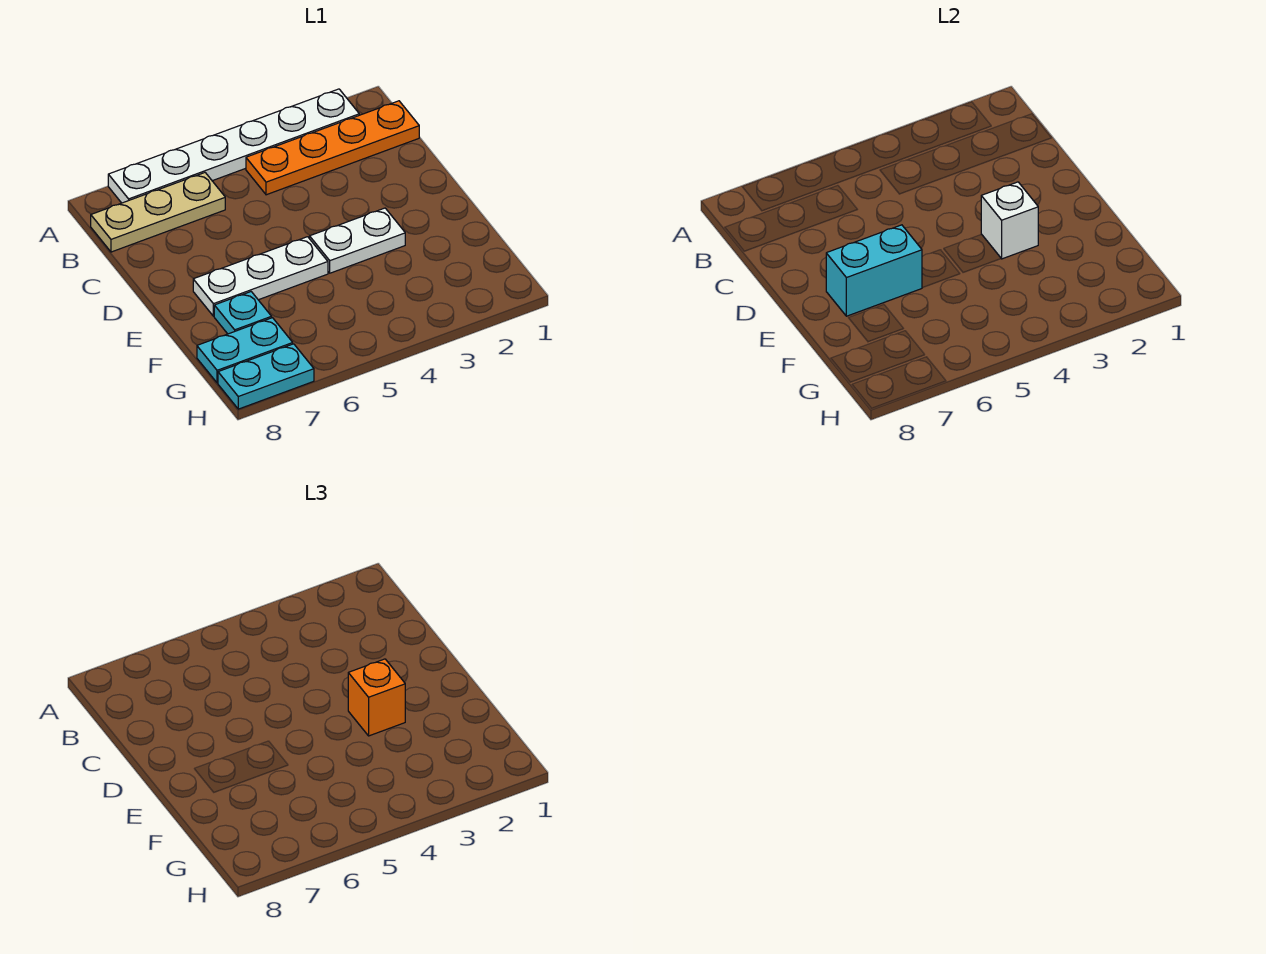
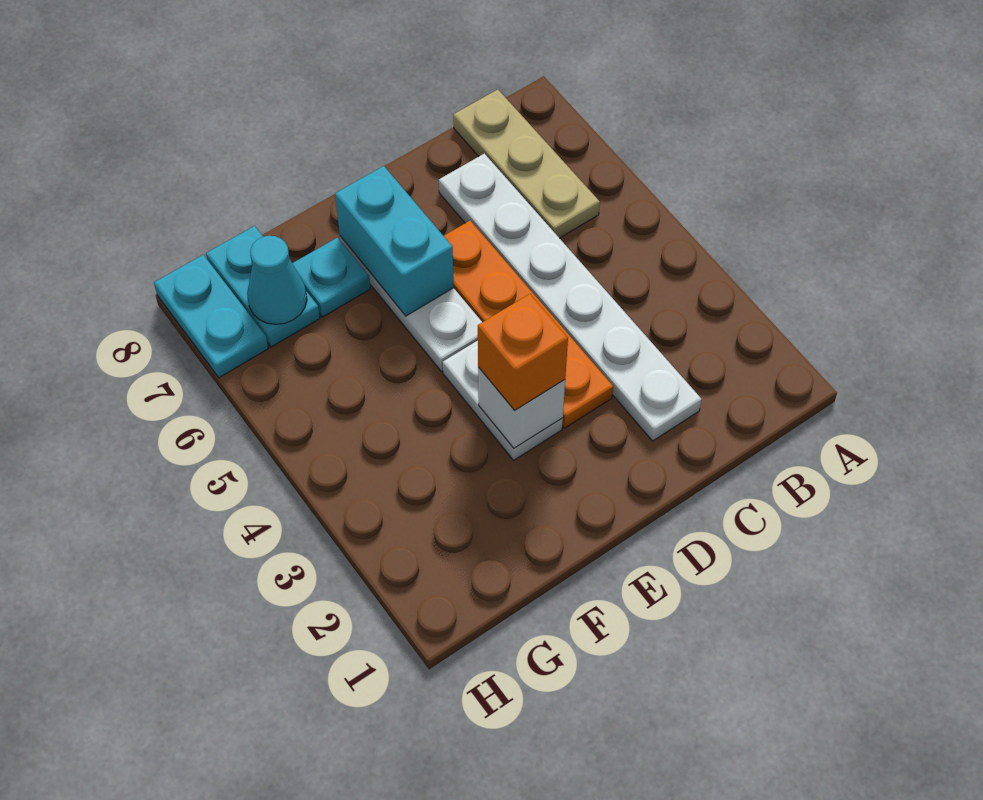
white plate A2:A7 level 1 -> white plate C2:C7 level 1
orange plate B1:B4 level 1 -> orange plate D3:D6 level 1
none -> cyan cone G7 level 2

